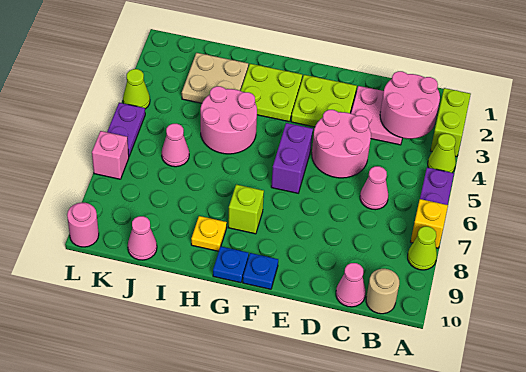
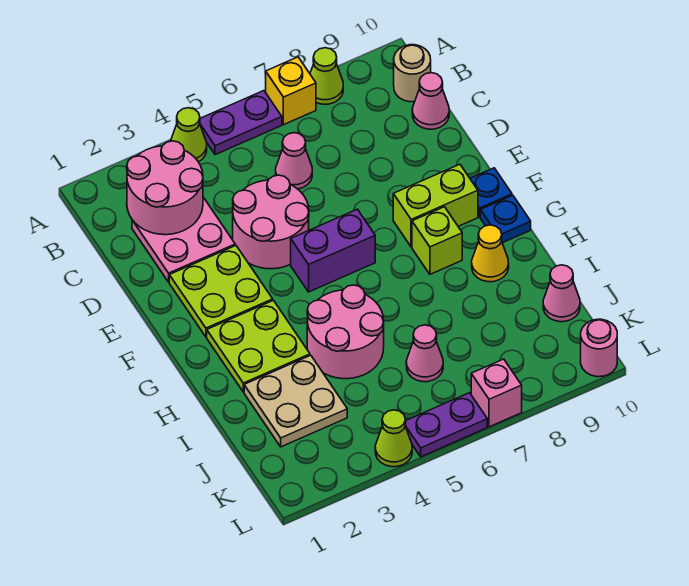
lime brick A2:A3 level 1 -> lime brick F8:F9 level 1
yellow plate H9 level 1 -> yellow cone H9 level 1

